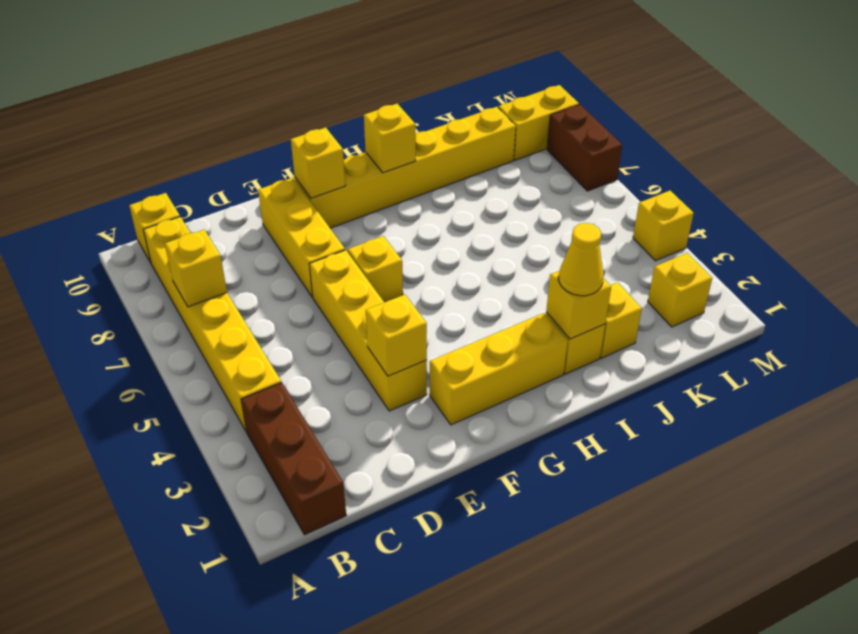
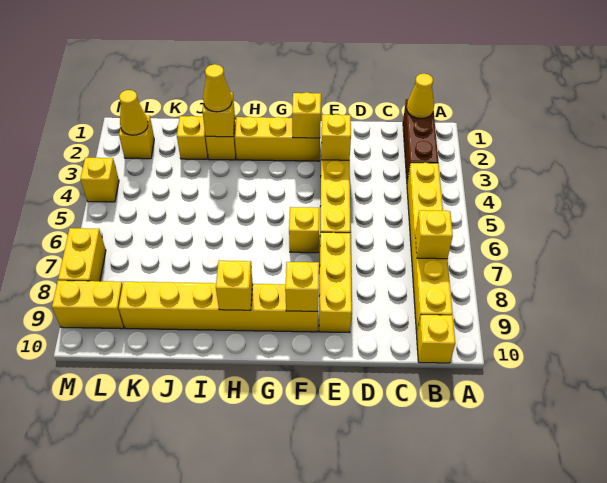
none -> yellow cone B1 level 2
none -> yellow brick F2 level 2
none -> yellow cone L2 level 2
brown brick M7:M8 level 1 -> yellow brick M7:M8 level 1

